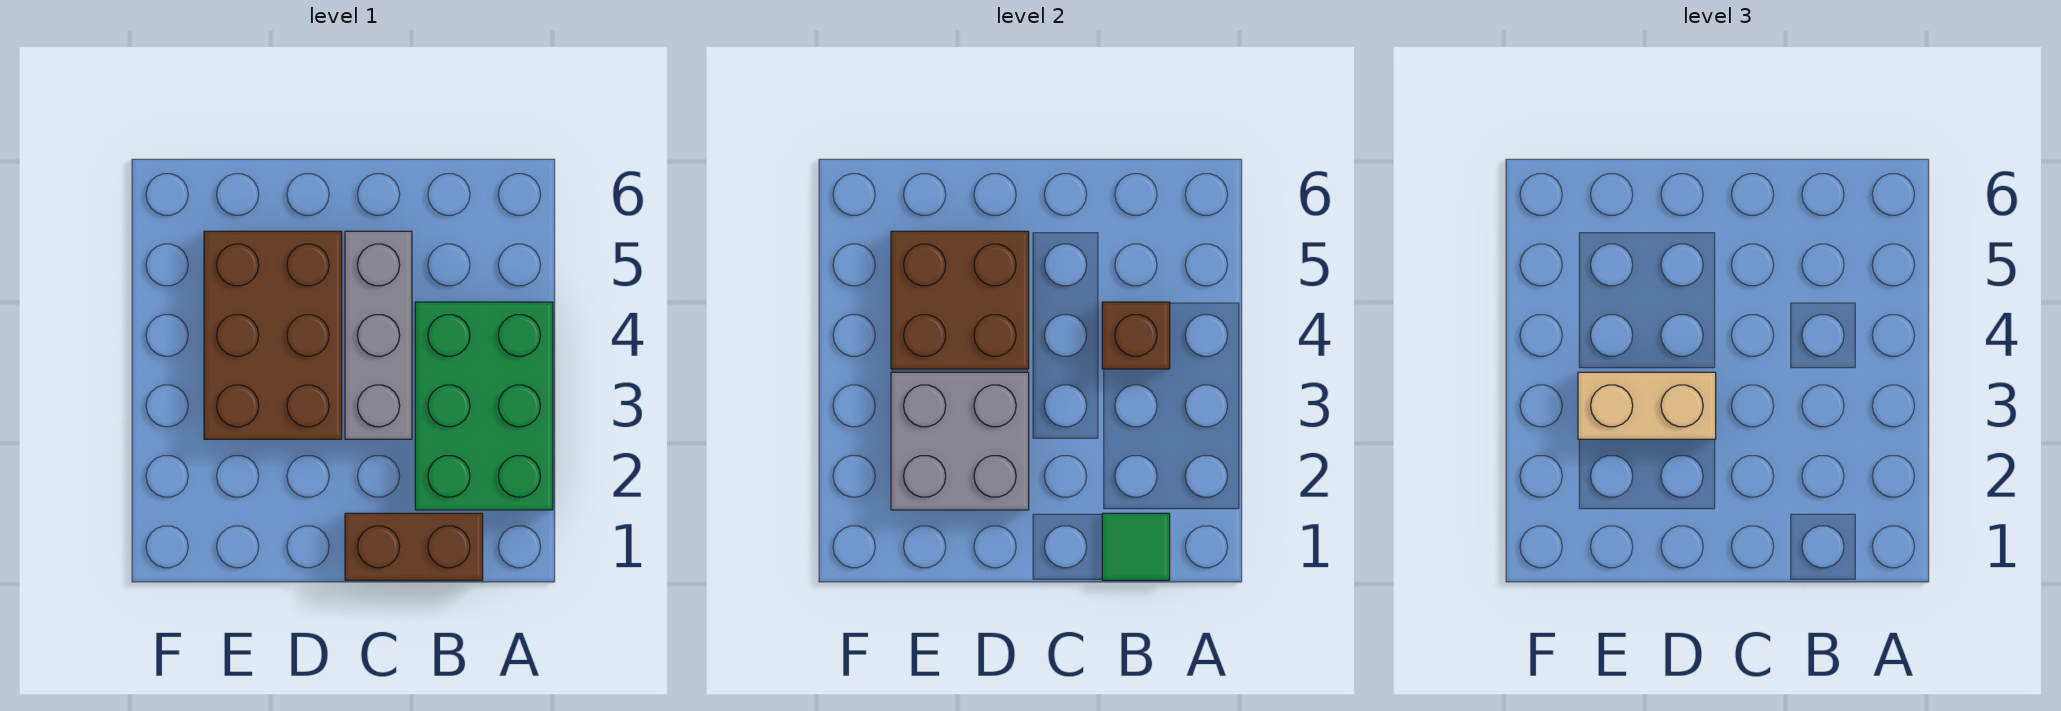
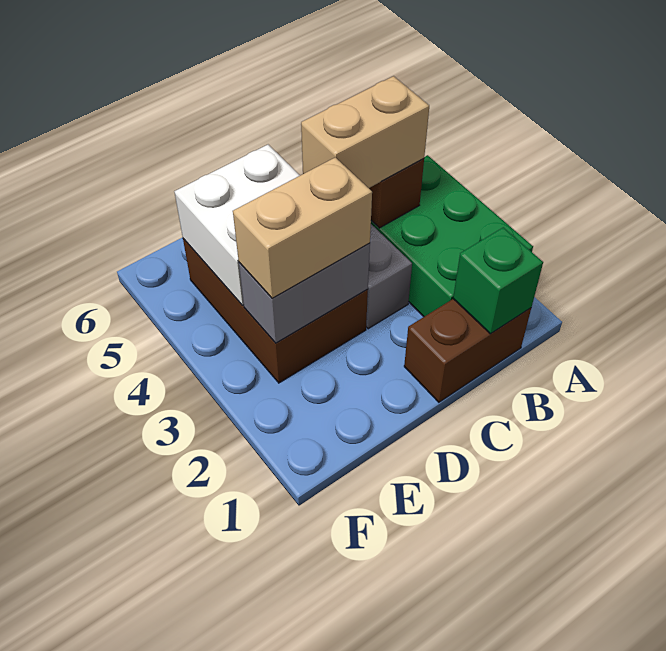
green tile B1 level 2 -> green brick B1 level 2
none -> tan brick B4:C4 level 3
grey brick D2:E3 level 2 -> grey brick D3:E3 level 2
brown brick D4:E5 level 2 -> white brick D4:E5 level 2

